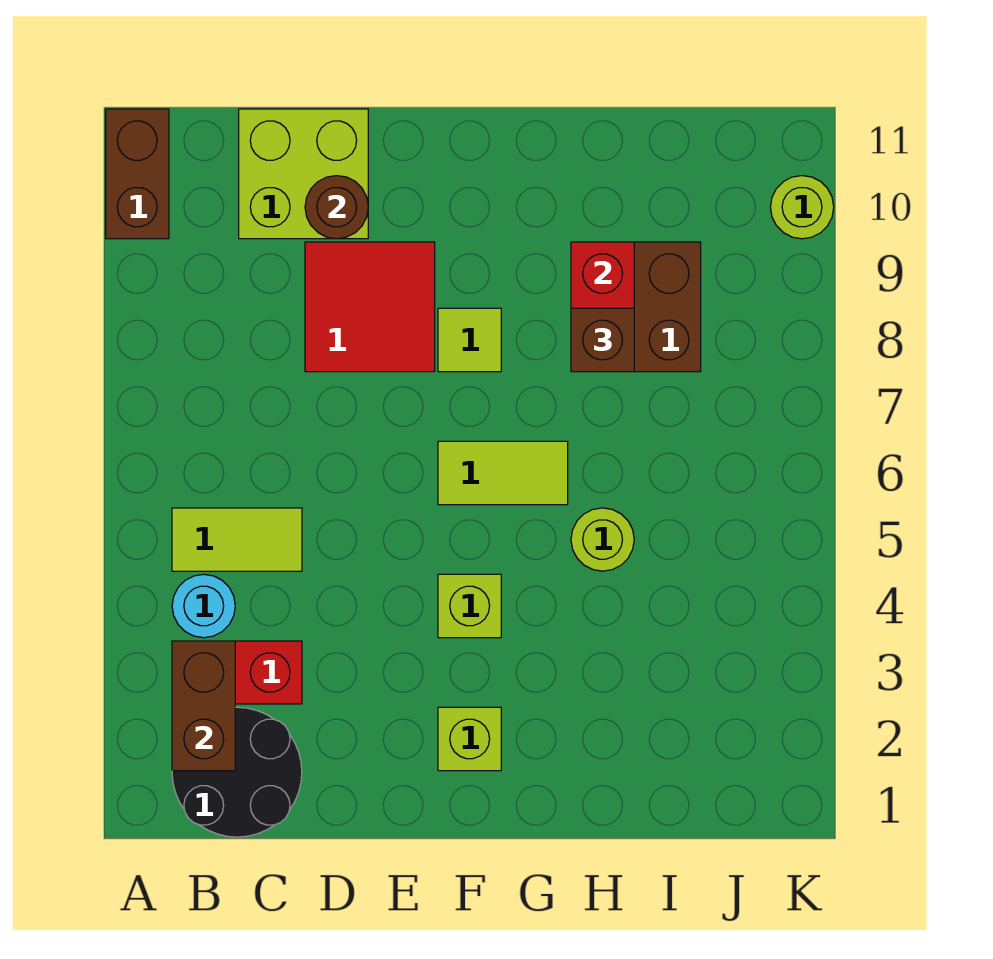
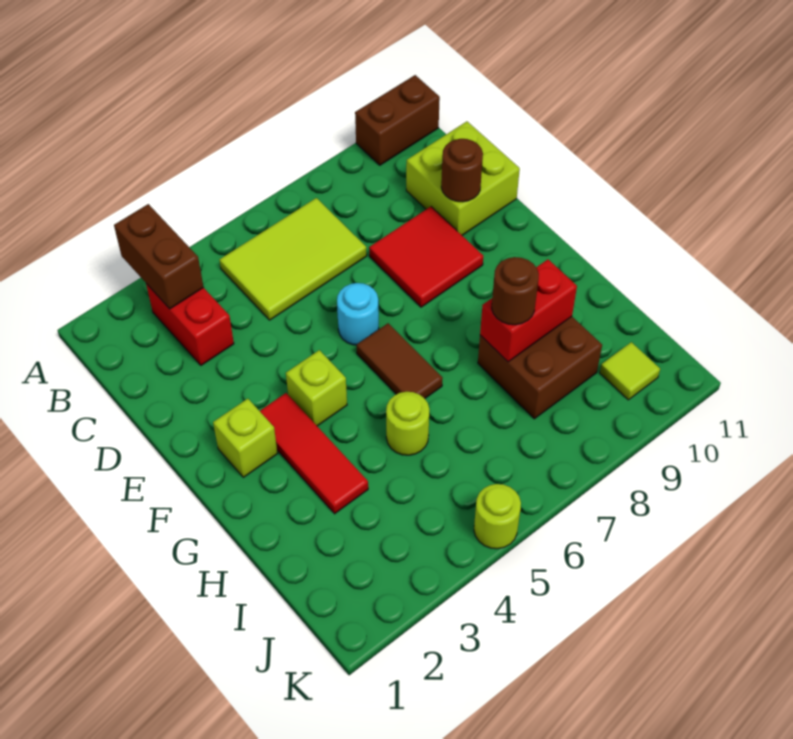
black round brick B1:C2 level 1 -> none
brown brick B2:B3 level 2 -> brown brick A3:B3 level 2
cyan round brick B4 level 1 -> cyan round brick E6 level 1
lime tile B5:C5 level 1 -> lime tile B5:C7 level 1
none -> red tile F3:H3 level 1
lime tile F6:G6 level 1 -> brown tile F6:G6 level 1
lime tile F8 level 1 -> lime tile J10 level 1
brown brick H8 level 3 -> brown round brick H8 level 3
lime round brick K10 level 1 -> lime round brick K5 level 1

